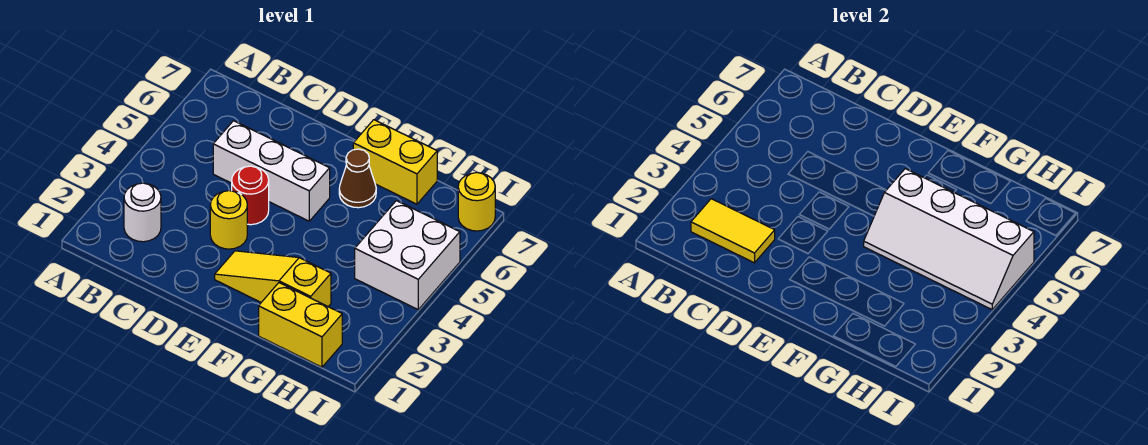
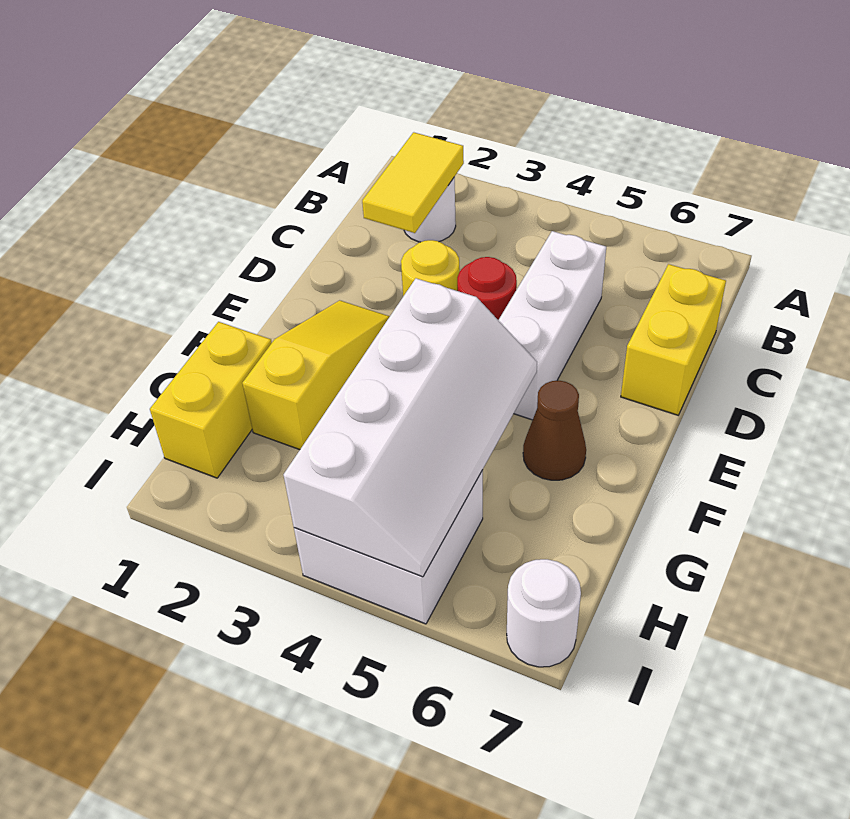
white slope F4:I5 level 2 top 5 -> white slope F4:I5 level 2 top 4
yellow brick F7:G7 level 1 -> yellow brick C7:D7 level 1
yellow round brick I7 level 1 -> white round brick I7 level 1

